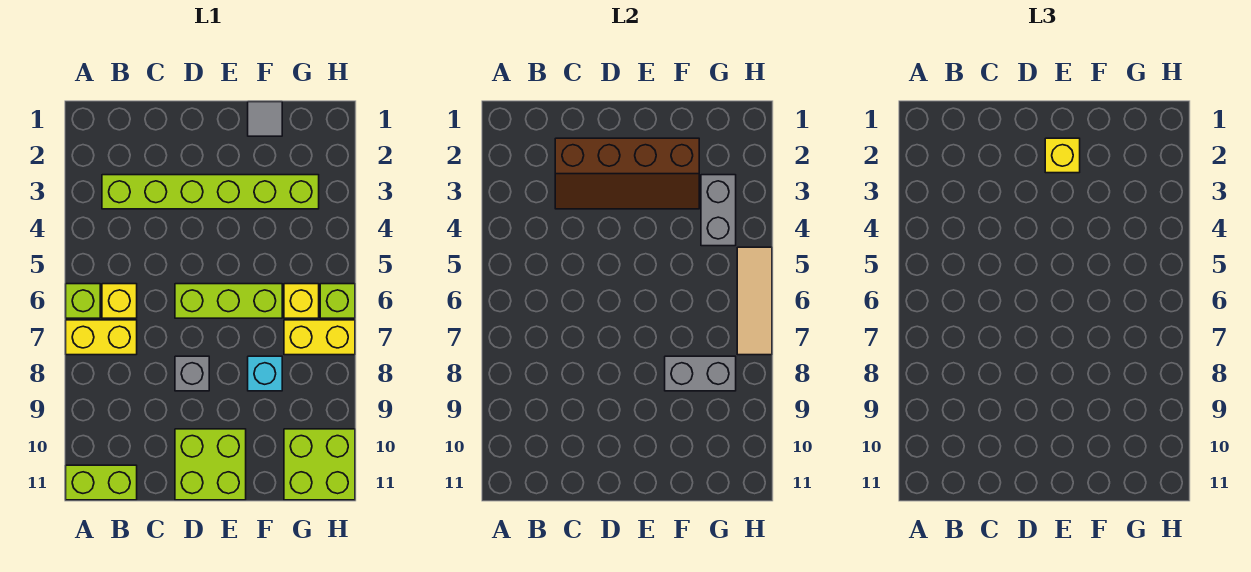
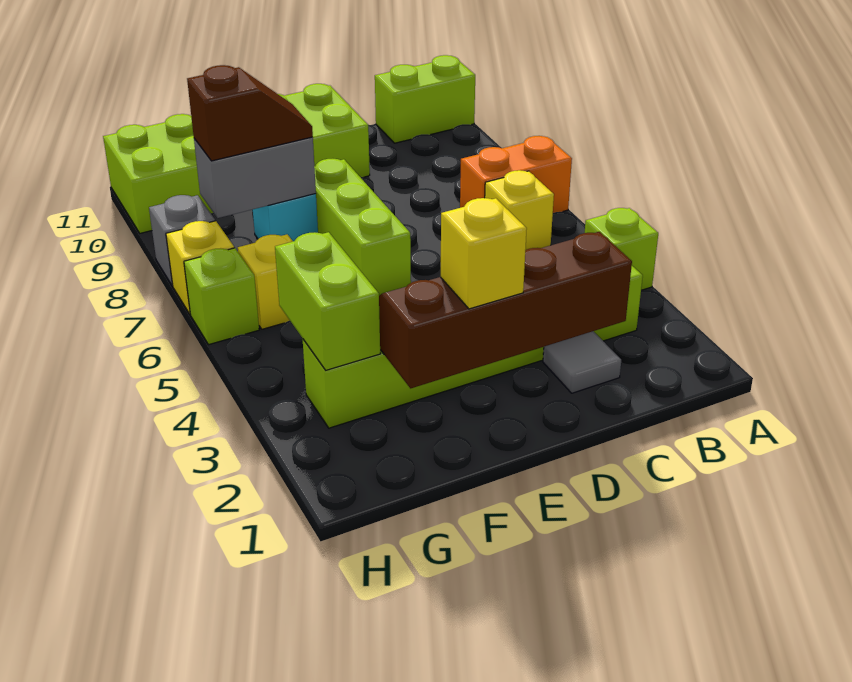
lime brick A6 level 1 -> lime brick A4 level 1
yellow brick A7:B7 level 1 -> orange brick A7:B7 level 1
lime brick D6:F6 level 1 -> lime brick E6:E8 level 1
grey brick D8 level 1 -> grey brick H8 level 1
grey tile F1 level 1 -> grey tile C2 level 1
none -> brown slope F8:G8 level 3 top G
grey brick G3:G4 level 2 -> lime brick G3:G4 level 2
yellow brick G7:H7 level 1 -> yellow brick H7 level 1
tan tile H5:H7 level 2 -> none

